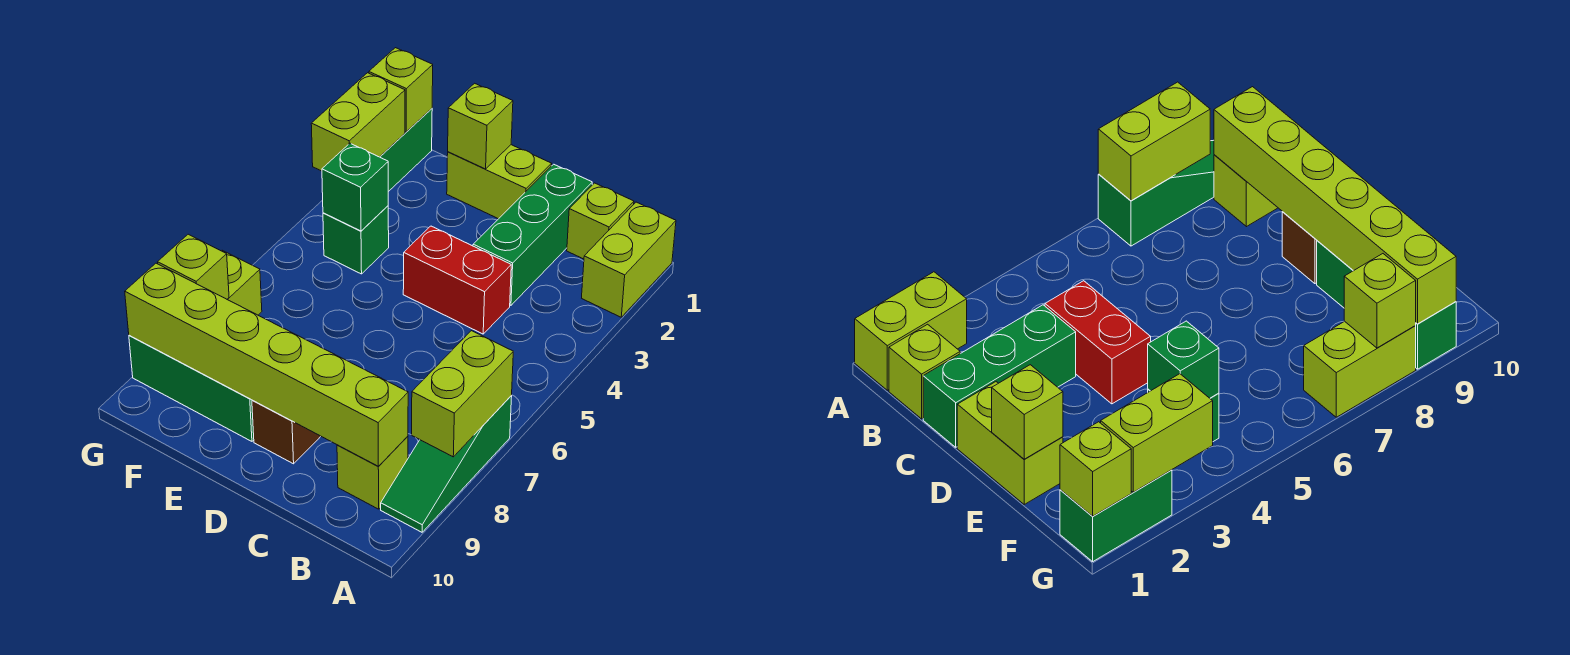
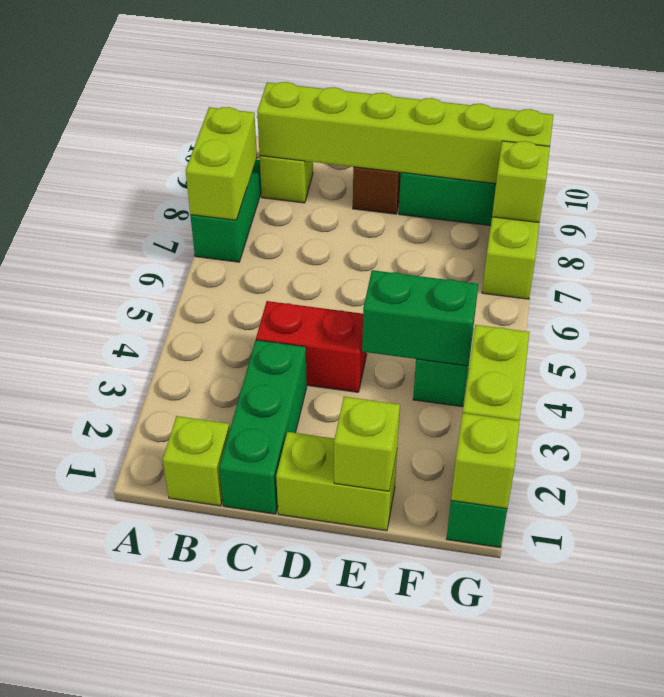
lime brick A1:A2 level 1 -> none
green brick F4 level 2 -> green brick E4:F4 level 2

